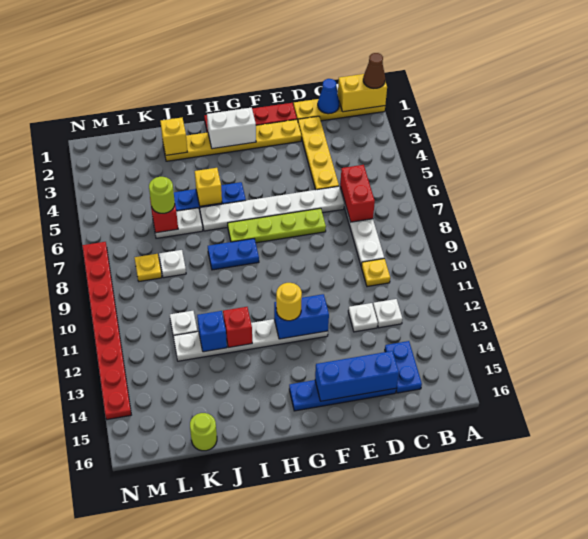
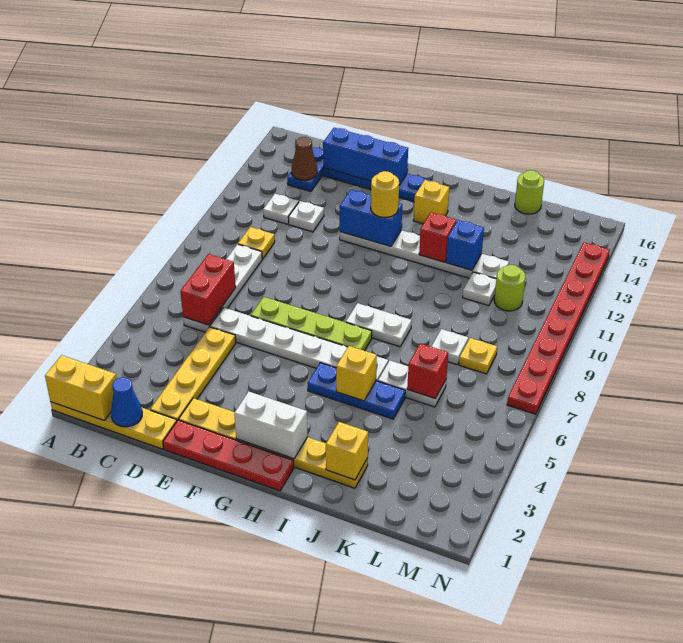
brown cone A1 level 3 -> brown cone C14 level 2
blue plate H8:I8 level 1 -> white plate H8:I8 level 1
none -> yellow brick H14 level 1
lime round brick K6 level 3 -> lime round brick L11 level 1

